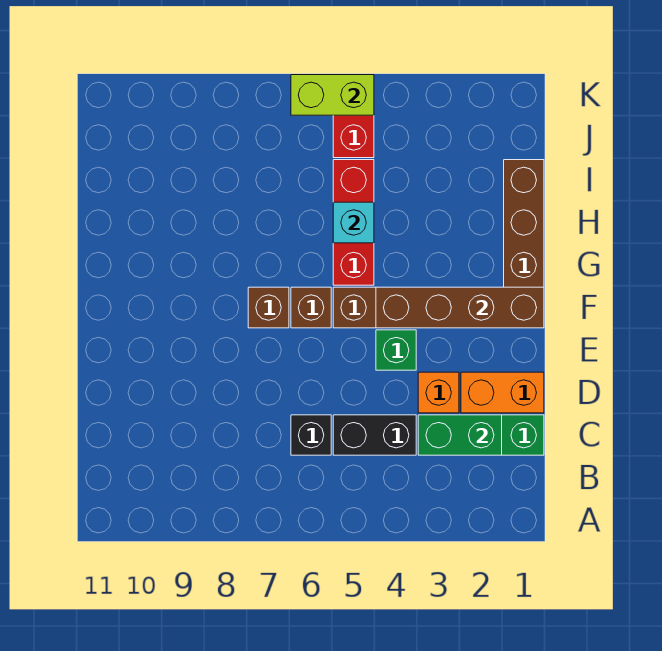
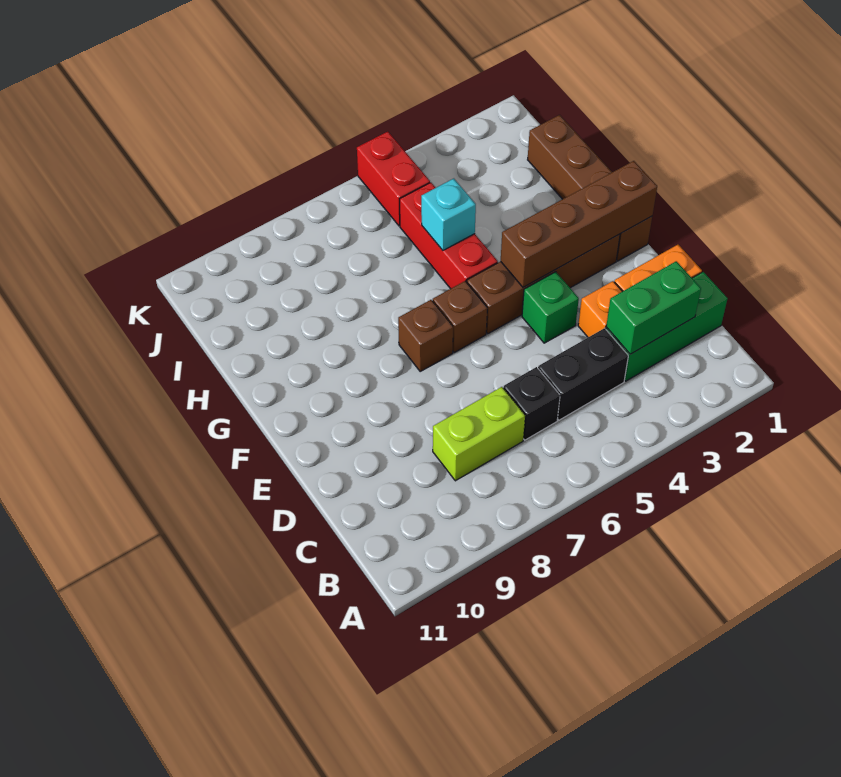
lime brick K5:K6 level 2 -> lime brick C7:C8 level 1

